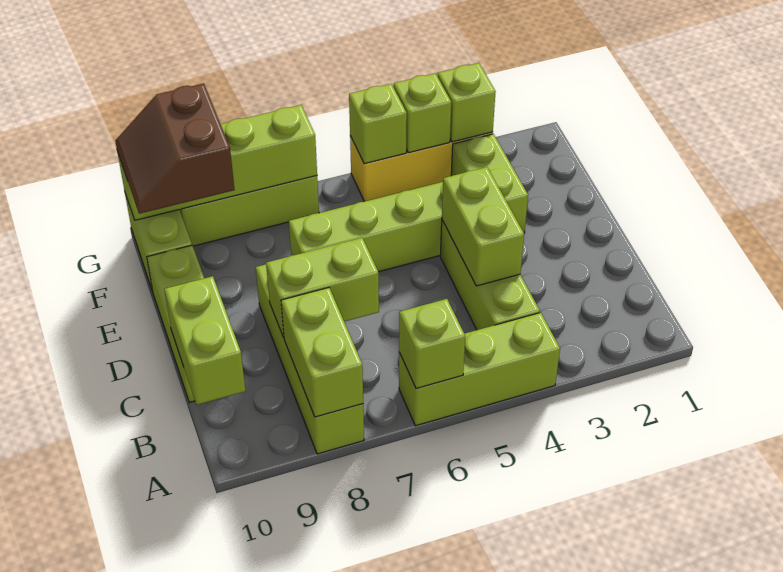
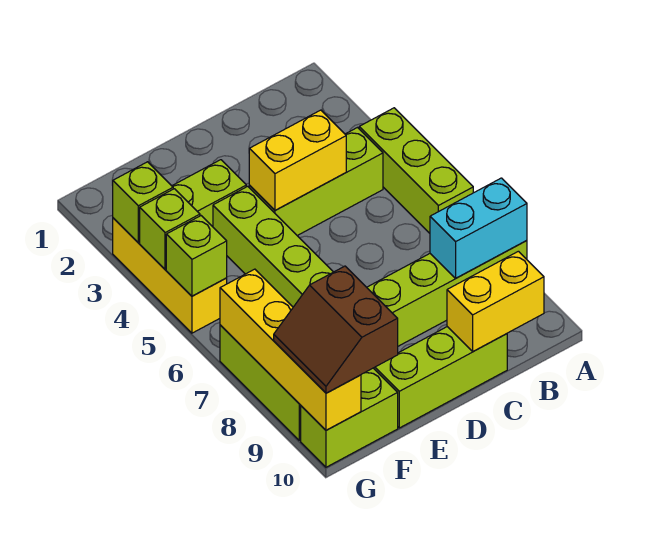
lime brick A6 level 2 -> none
lime brick A8:B8 level 2 -> cyan brick A8:B8 level 2
lime brick B10:C10 level 2 -> yellow brick B10:C10 level 2
lime brick C4:D4 level 2 -> yellow brick C4:D4 level 2
lime brick C7:C8 level 2 -> none
brown slope F9:G10 level 3 top 9 -> brown slope F9:G10 level 3 top F
lime brick G7:G10 level 2 -> yellow brick G7:G10 level 2

